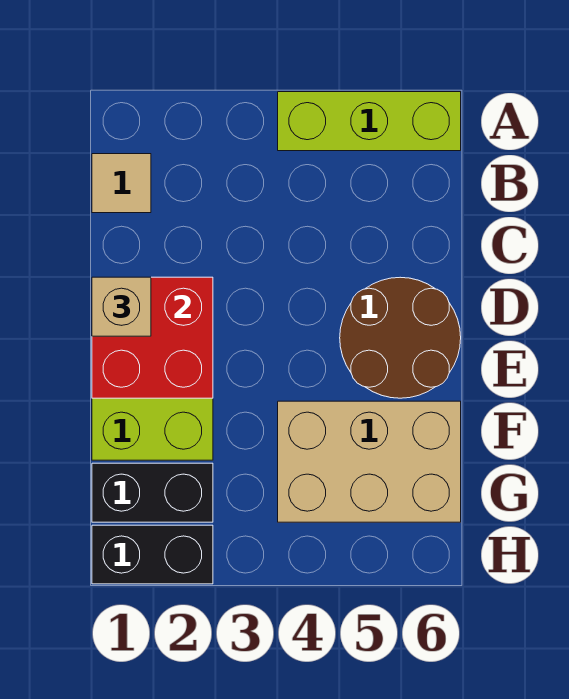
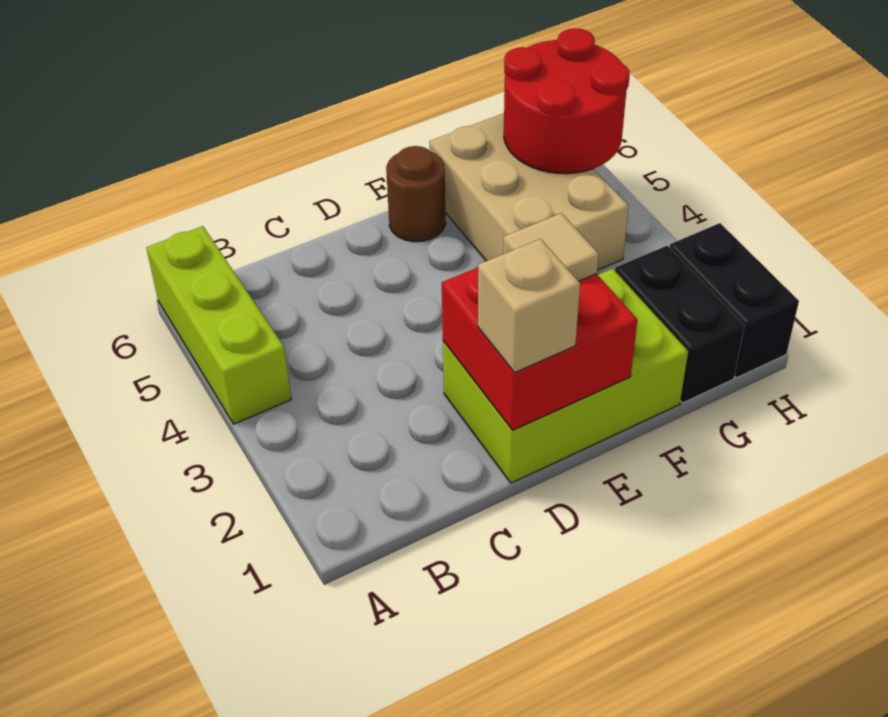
tan tile B1 level 1 -> tan tile E2 level 3
brown round brick D5:E6 level 1 -> brown round brick E6 level 1
none -> red round brick G5:H6 level 2

